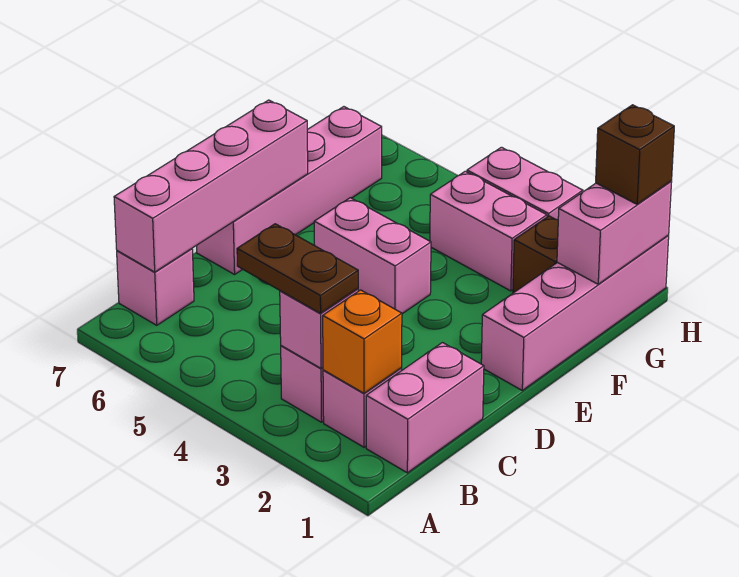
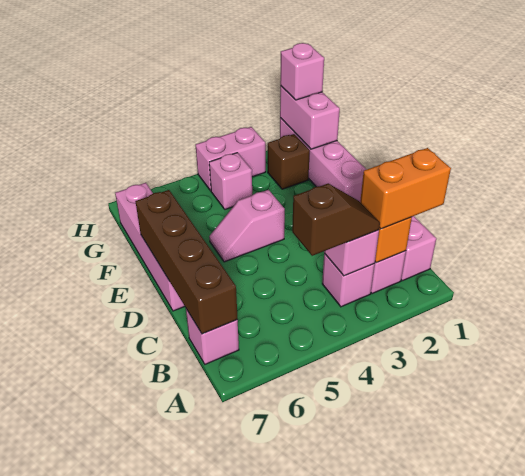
none -> orange brick B1:B2 level 3
brown plate B3:B4 level 3 -> brown slope B3:B4 level 3 top 4
pink brick B7:E7 level 2 -> brown brick B7:E7 level 2
pink brick E4:E5 level 1 -> pink slope E4:E5 level 1 top 4
pink brick G3:G4 level 1 -> pink brick G4 level 1
brown brick H1 level 3 -> pink brick H1 level 3

